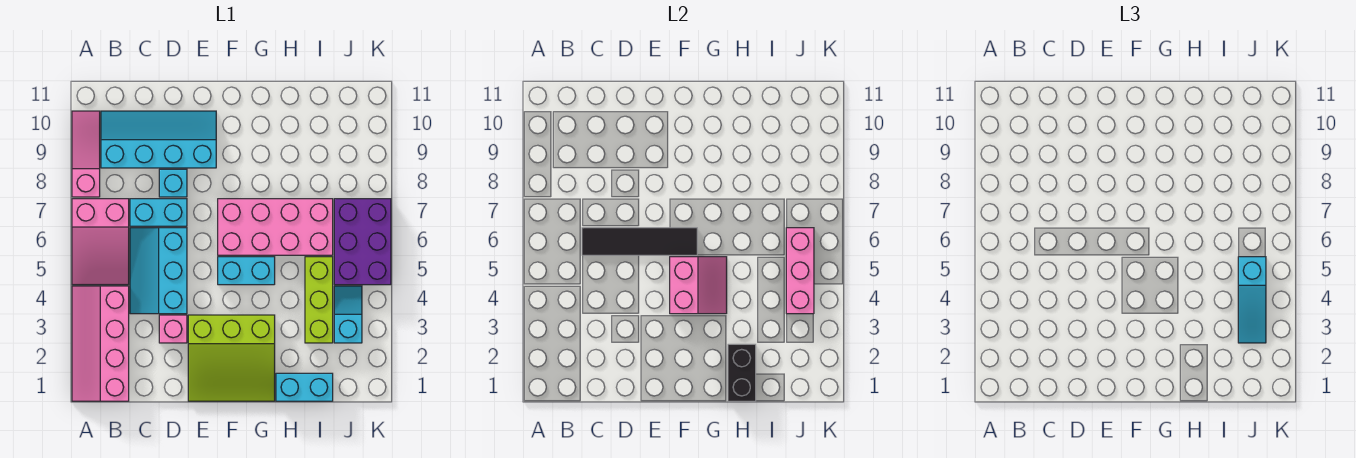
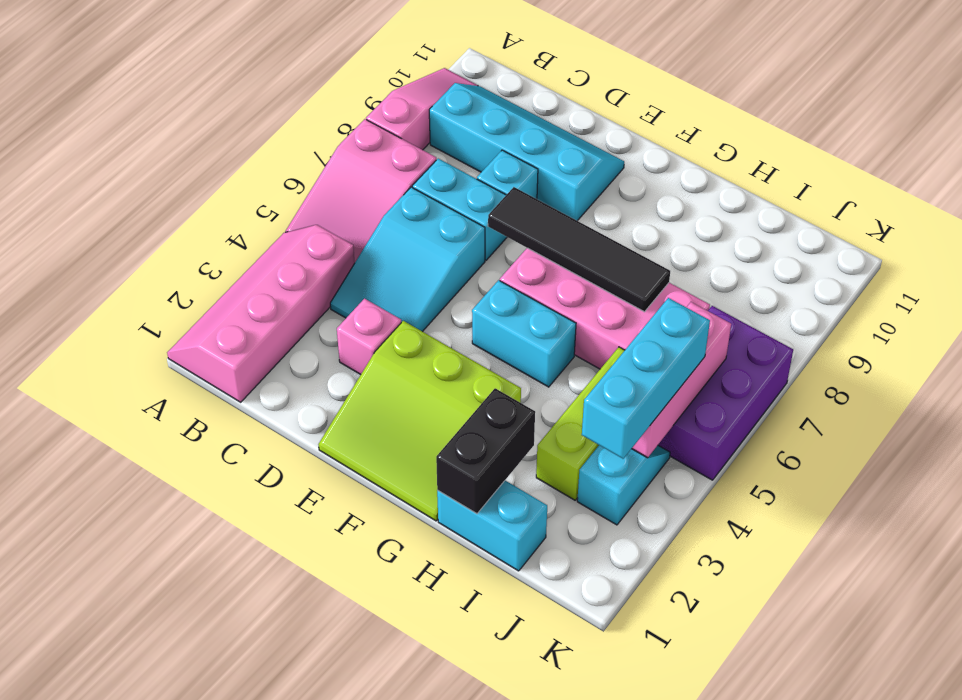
cyan slope C4:D6 level 1 top D -> cyan slope C4:D6 level 1 top 6
black tile C6:F6 level 2 -> black tile E7:H7 level 2
pink slope F4:G5 level 2 top F -> none
cyan slope J3:J5 level 3 top 5 -> cyan brick J3:J5 level 3

